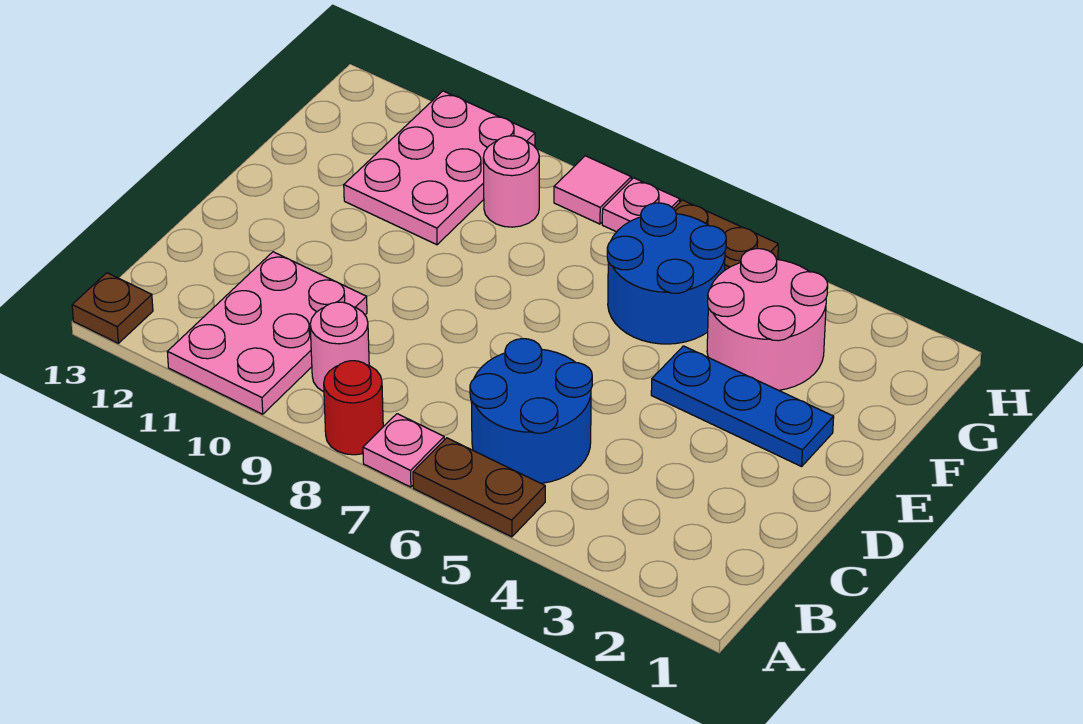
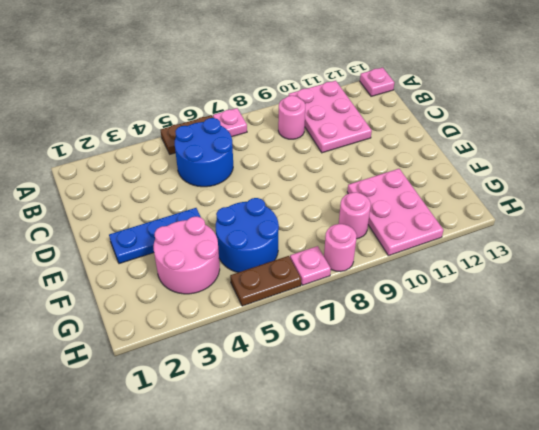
red round brick A8 level 1 -> none
brown plate A13 level 1 -> pink plate A13 level 1
pink tile H8 level 1 -> pink round brick H8 level 1

